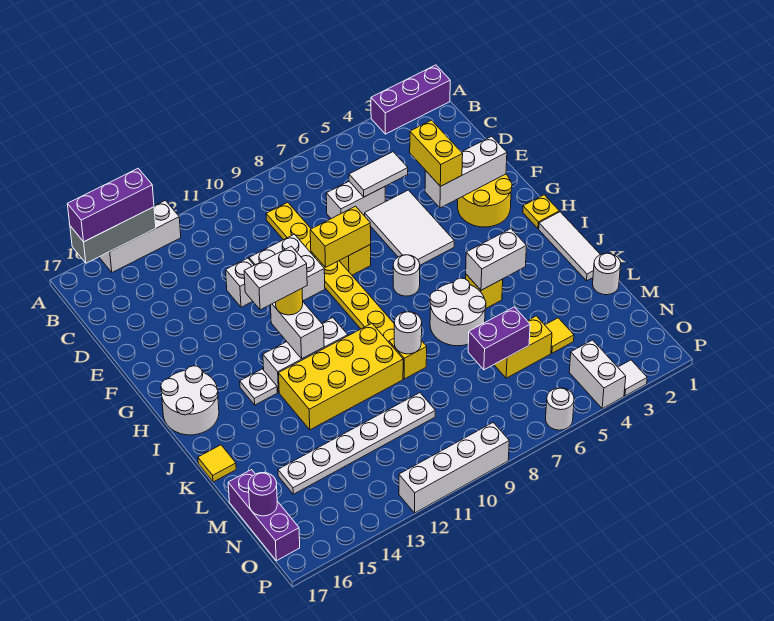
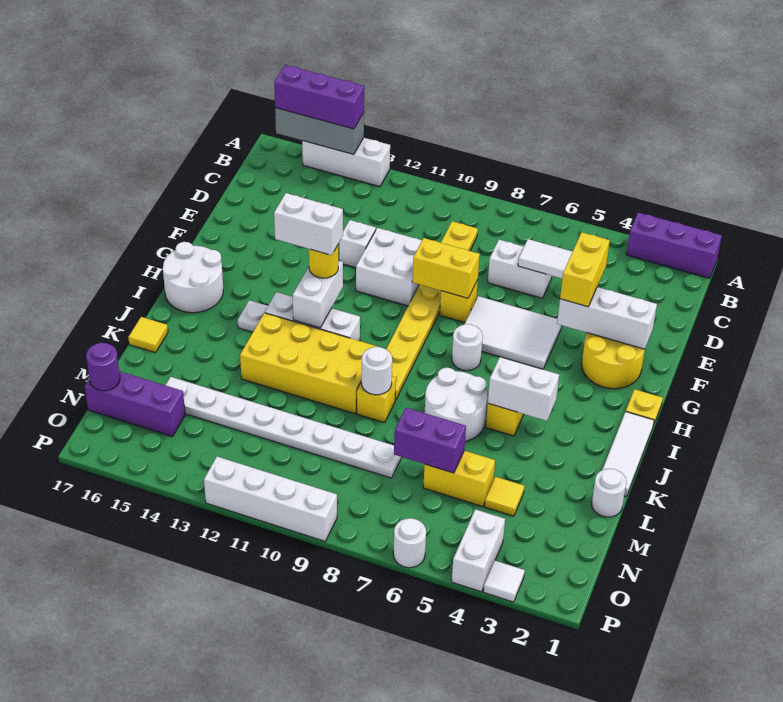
white tile E5:G6 level 1 -> white tile F5:G7 level 1
white plate M10:M15 level 1 -> white plate M8:M15 level 1
purple brick M17:O17 level 1 -> purple brick N15:N17 level 1

